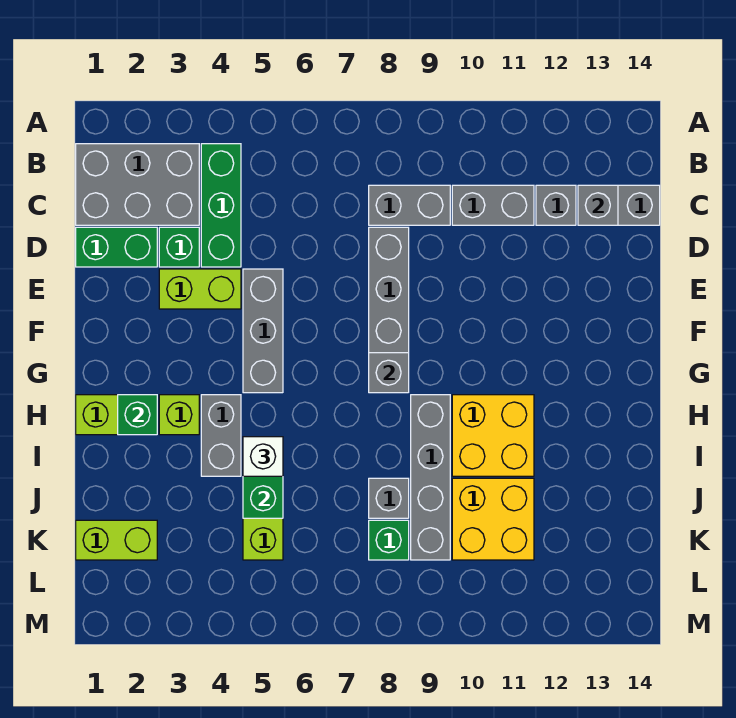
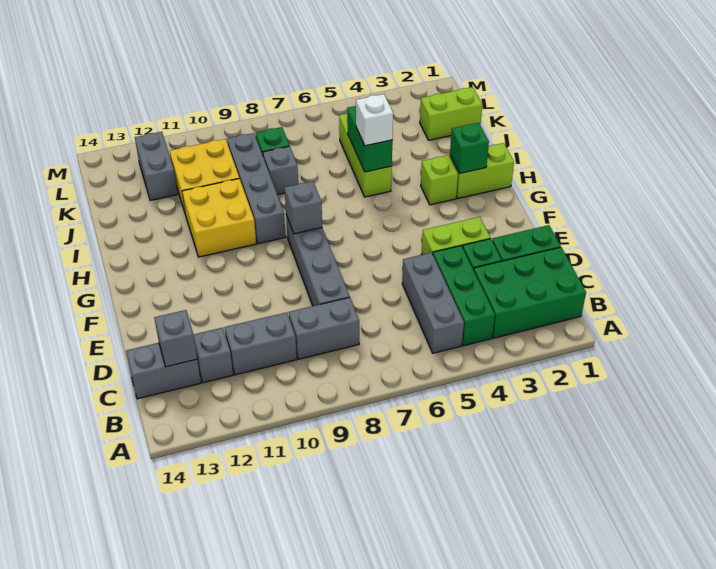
grey brick B1:C3 level 1 -> green brick B1:C3 level 1
grey brick E5:G5 level 1 -> grey brick B5:D5 level 1
grey brick H4:I4 level 1 -> grey brick K12:L12 level 1

